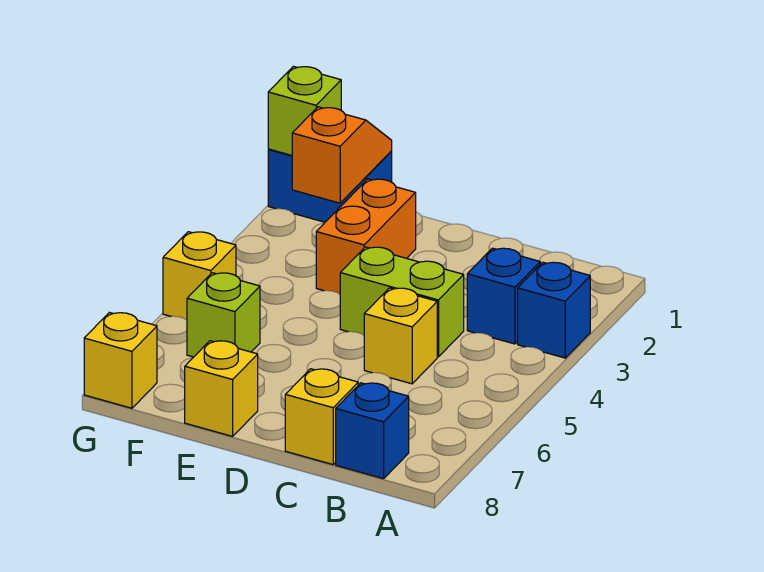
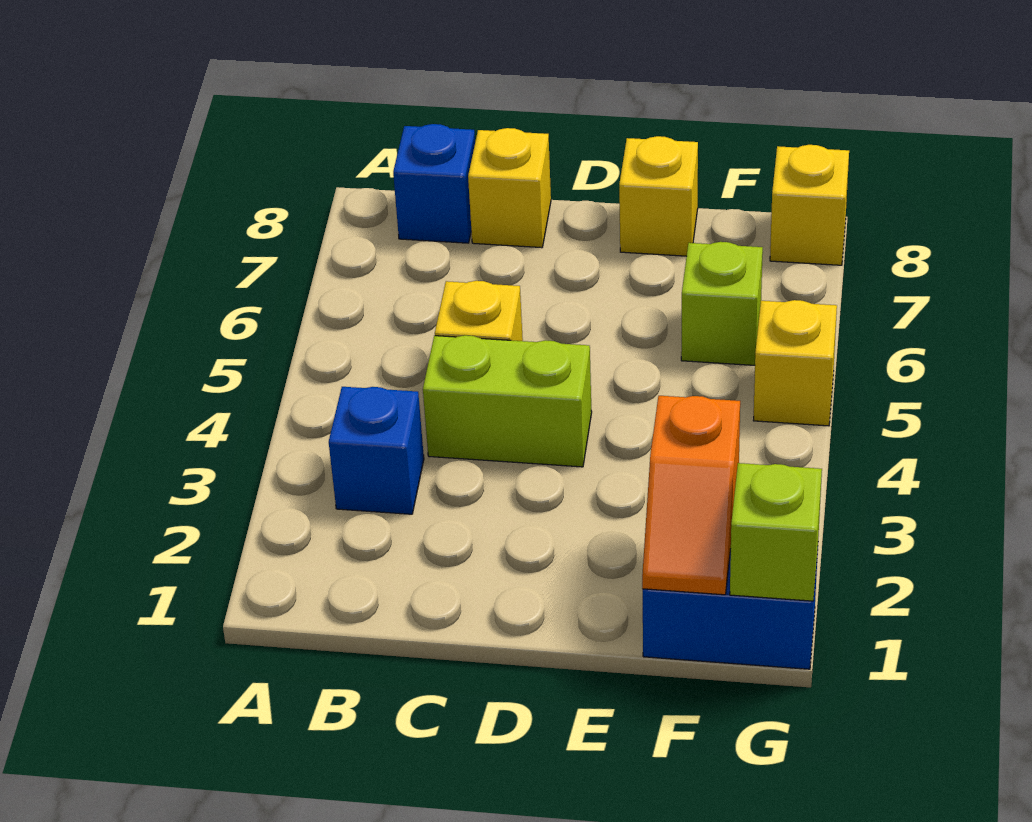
blue brick A3 level 1 -> none
orange brick E2:E3 level 1 -> none

